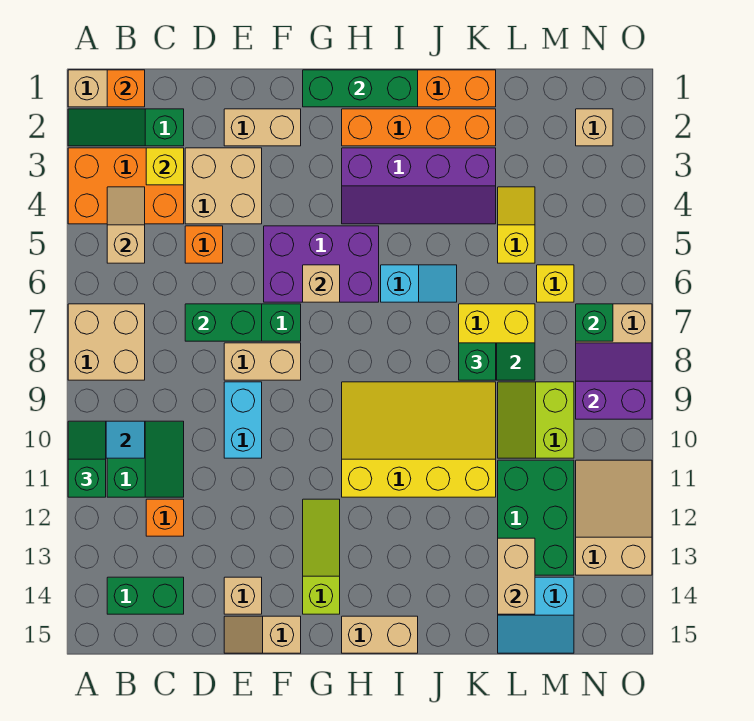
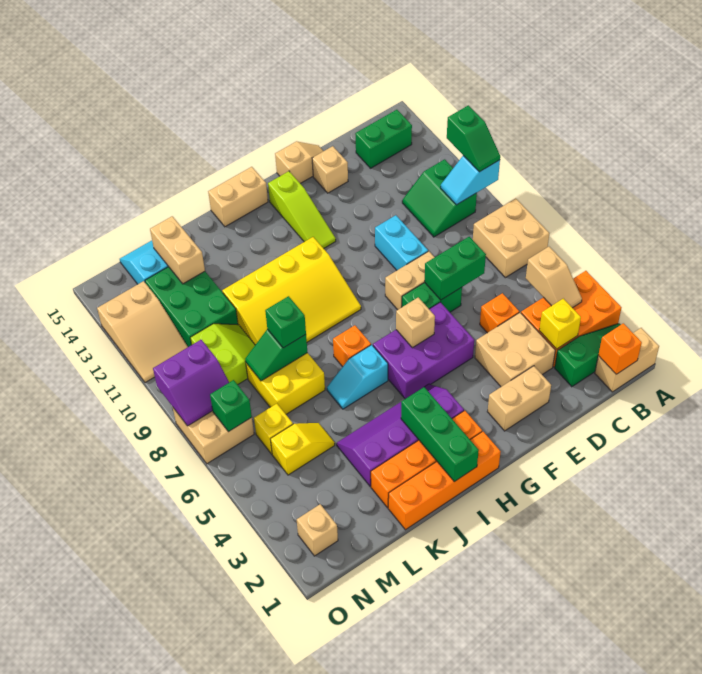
orange brick C12 level 1 -> orange brick I7 level 1
green brick G1:I1 level 2 -> green brick I1:I3 level 2
yellow slope L4:L5 level 1 top 5 -> yellow slope L5:M5 level 1 top M

